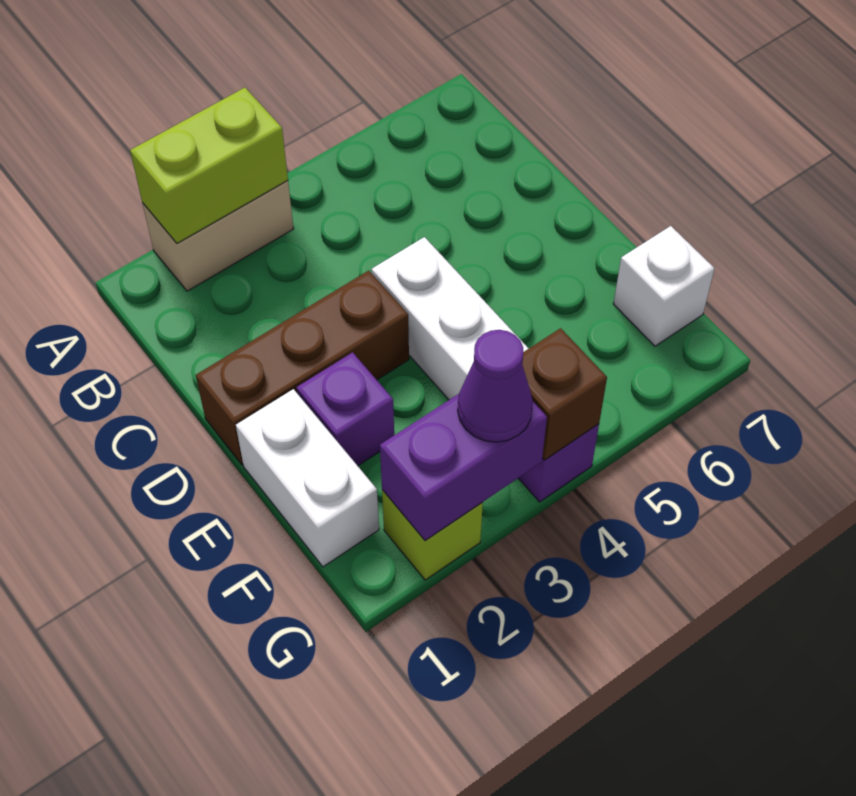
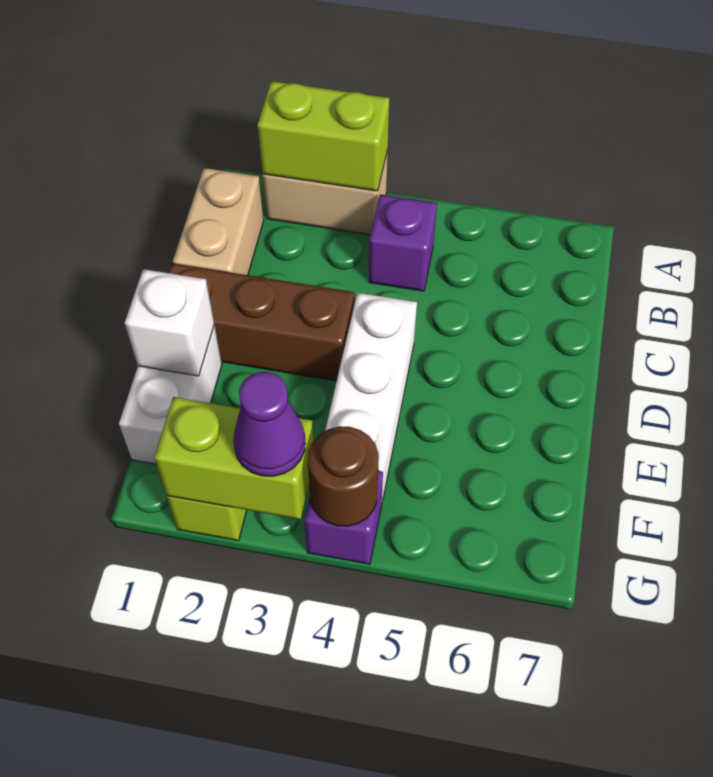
none -> tan brick B1:C1 level 1
purple brick E2 level 1 -> purple brick B4 level 1
white brick F7 level 1 -> white brick E1 level 2
purple brick G2:G3 level 2 -> lime brick G2:G3 level 2
brown brick G4 level 2 -> brown round brick G4 level 2

